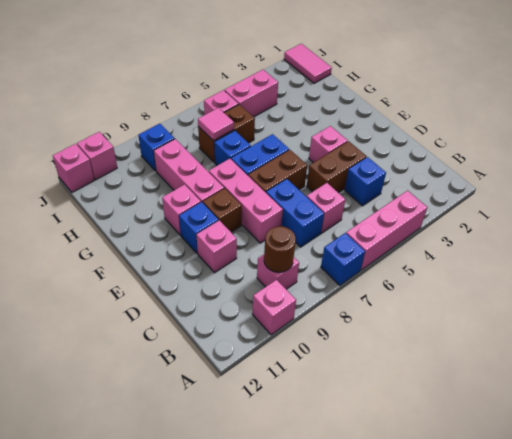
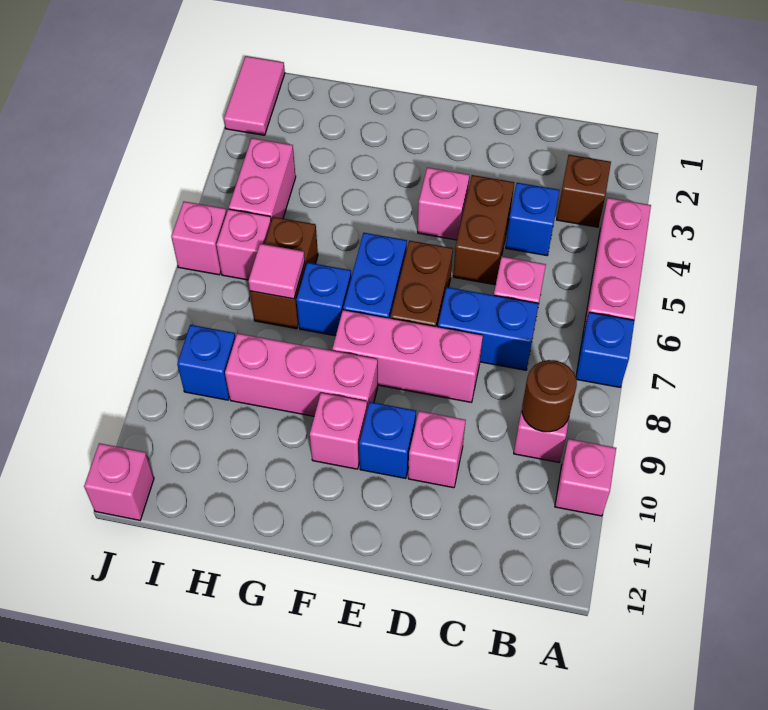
brown brick E9 level 1 -> brown brick B3 level 1
pink tile I1:J1 level 1 -> pink tile J1:J2 level 1
pink brick J11 level 1 -> pink brick J6 level 1

